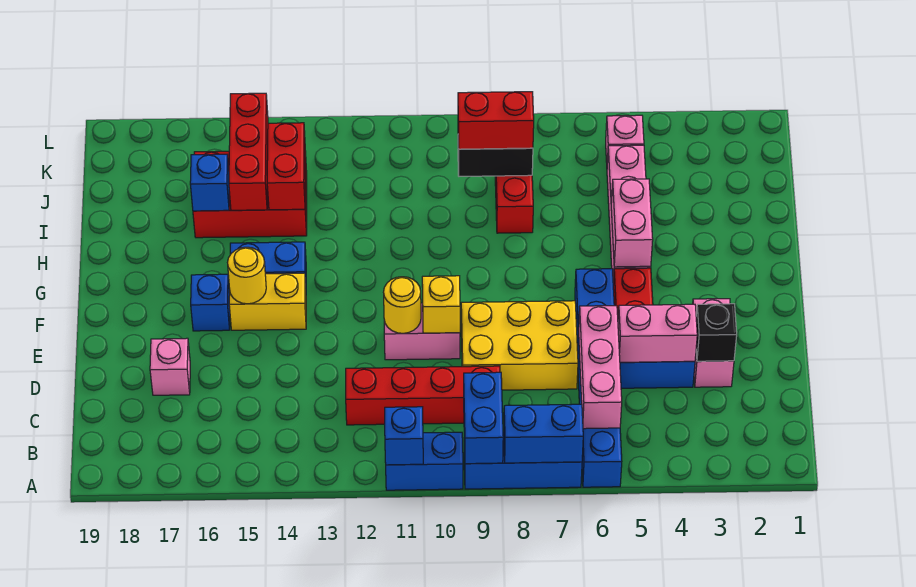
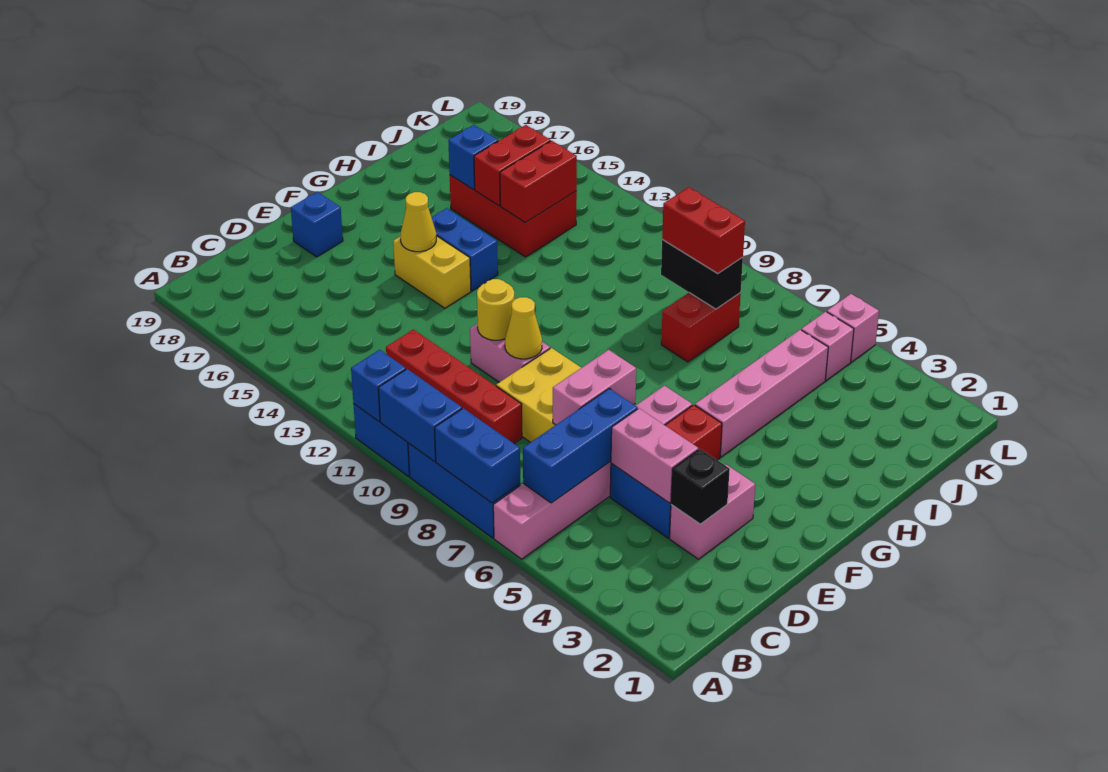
blue brick A6:F6 level 1 -> pink brick A6:F6 level 1
blue brick A9:B9 level 2 -> blue brick A9:A10 level 2
pink brick B6:D6 level 2 -> blue brick B6:D6 level 2
pink brick D17 level 1 -> pink brick L5 level 1
yellow brick E10 level 2 -> yellow cone E10 level 2
yellow round brick F15 level 2 -> yellow cone F15 level 2
blue brick F16 level 1 -> blue brick E18 level 1
pink brick G5:H5 level 2 -> pink brick D7:E7 level 2
red brick I15:K15 level 2 -> red brick I15:J15 level 2

